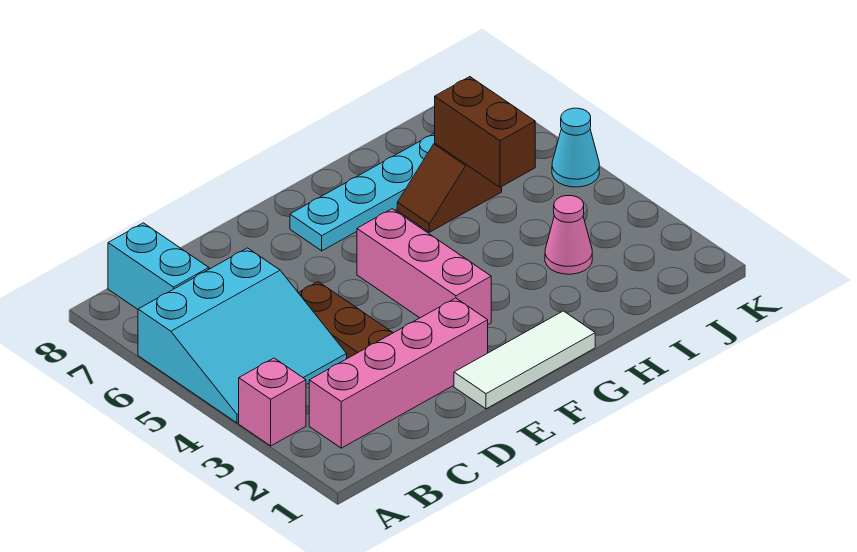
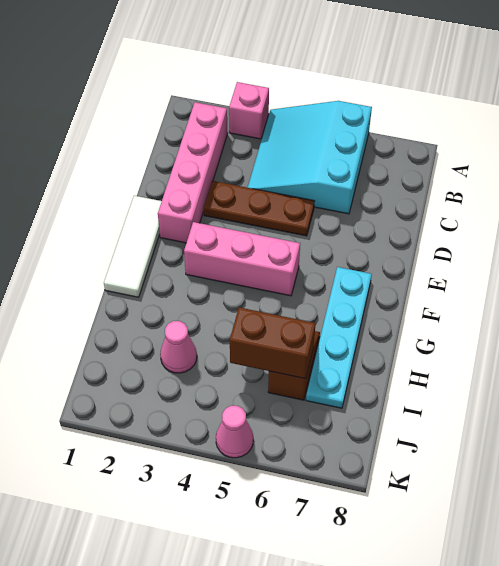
cyan brick B7:B8 level 1 -> none
cyan cone K5 level 1 -> pink cone K5 level 1

